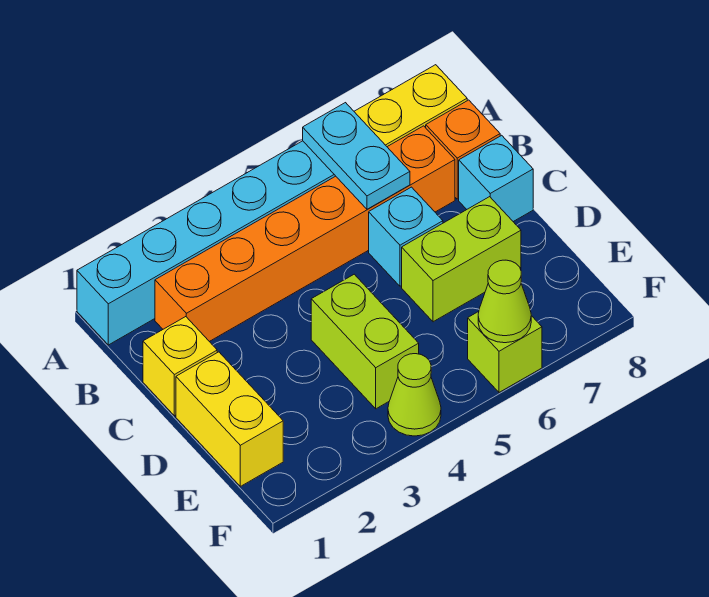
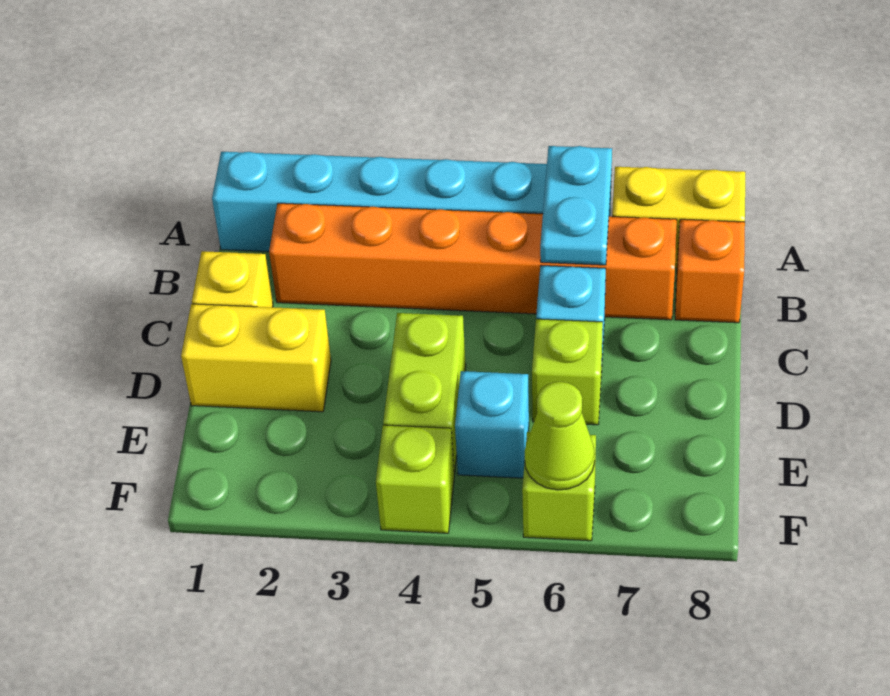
cyan brick C8 level 1 -> cyan brick E5 level 1
yellow brick D1:E1 level 1 -> yellow brick D1:D2 level 1
lime brick D6:D7 level 1 -> lime brick D6 level 1
lime cone F4 level 1 -> lime brick F4 level 1

